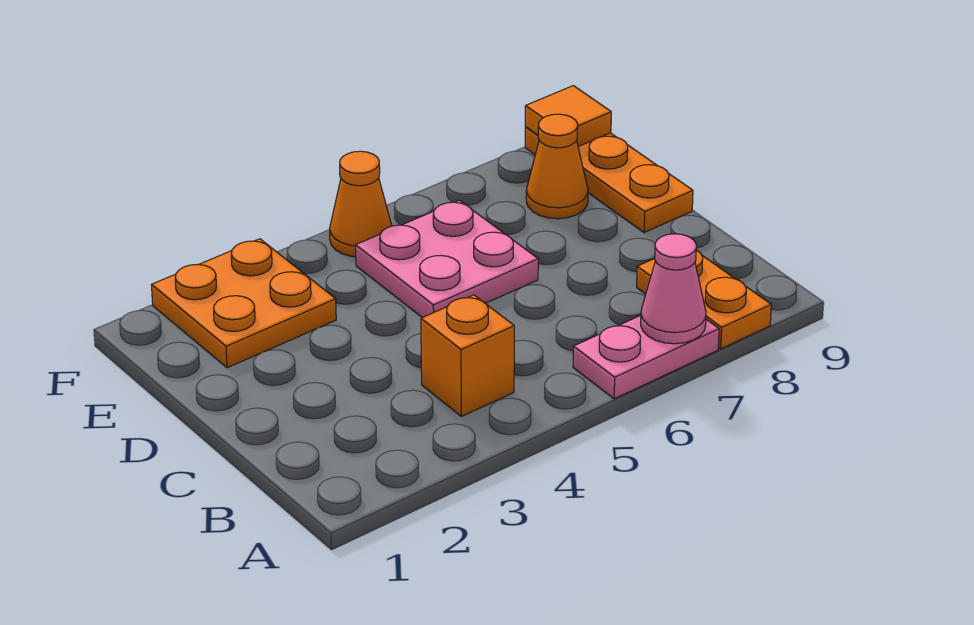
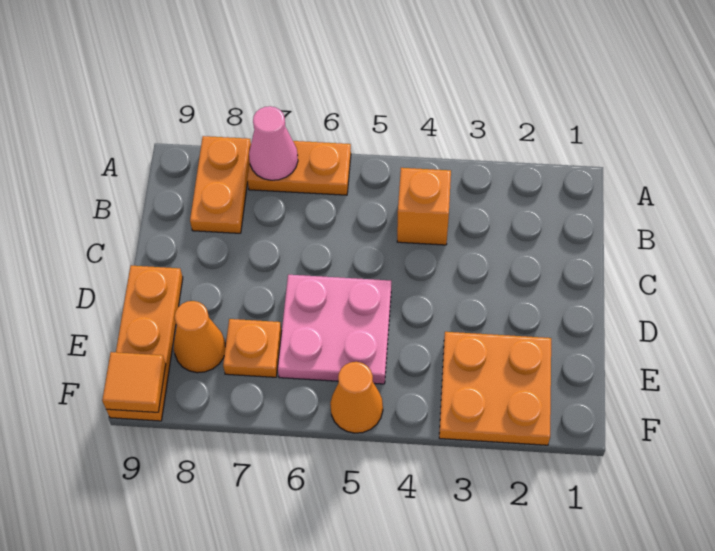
pink plate A6:A7 level 1 -> orange plate A6:A7 level 1
none -> orange plate E7 level 1

